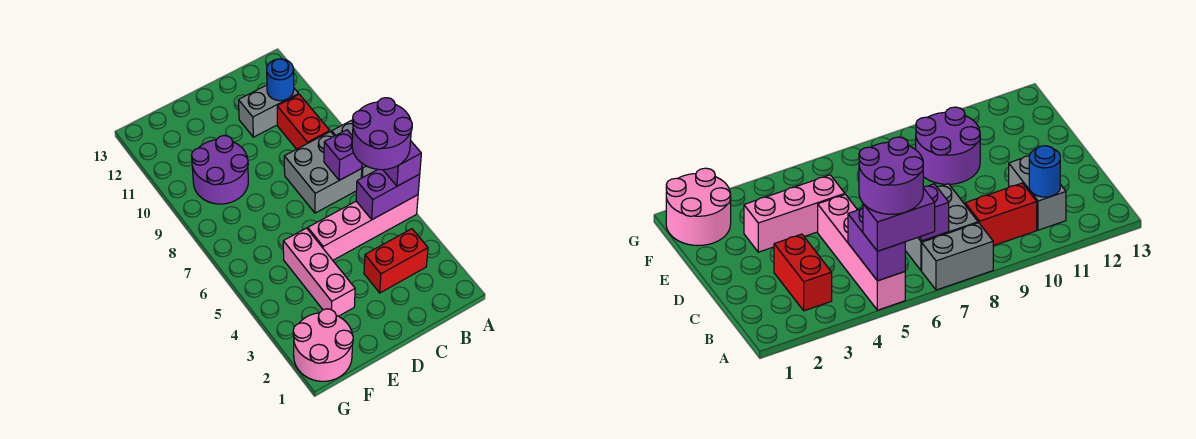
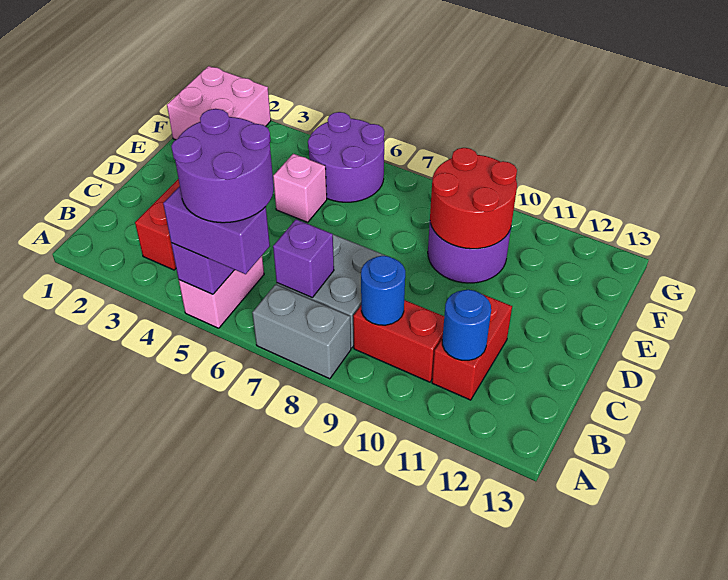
pink brick A5:D5 level 1 -> pink brick A5:B5 level 1
none -> blue round brick B9 level 2
grey brick B11:C11 level 1 -> red brick B11:C11 level 1
pink brick E3:E5 level 1 -> pink brick E5 level 1
none -> red round brick E9:F10 level 2
pink round brick F1:G2 level 1 -> pink brick F1:G2 level 1
none -> purple round brick F5:G6 level 1

